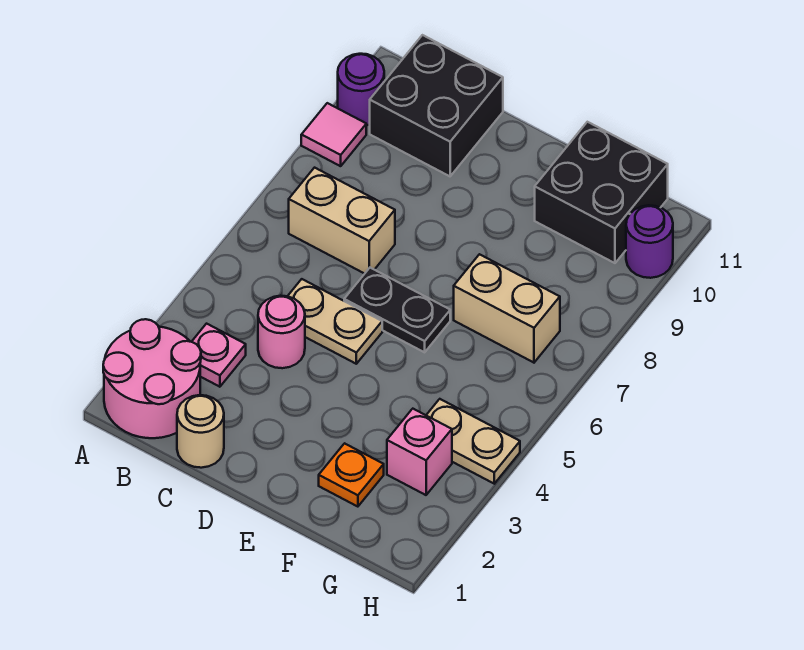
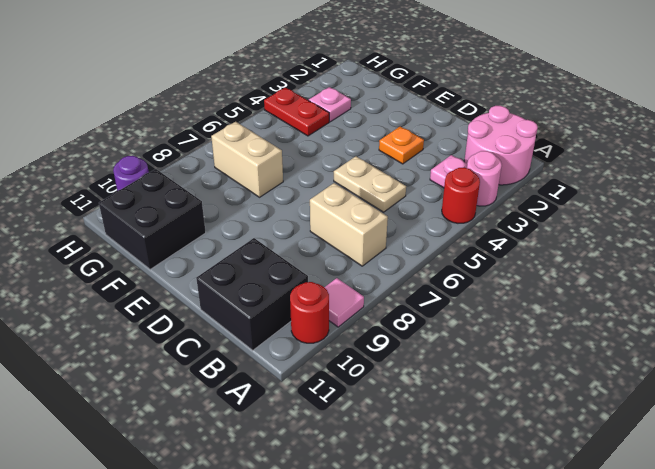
none -> red round brick A4 level 1
purple round brick A10 level 1 -> red round brick A10 level 1
tan round brick C1 level 1 -> none
pink round brick C4 level 1 -> pink round brick A3 level 1
black plate D6:E6 level 1 -> none
orange plate F2 level 1 -> orange plate D3 level 1
pink brick G3 level 1 -> pink plate G3 level 1
tan plate G4:H4 level 1 -> red plate G4:H4 level 1

